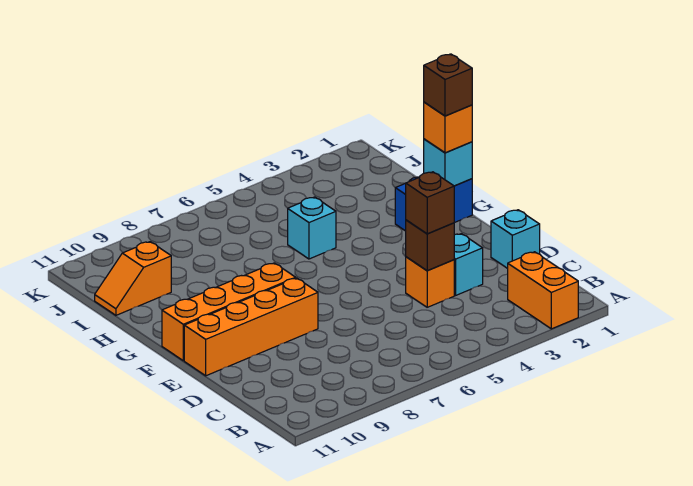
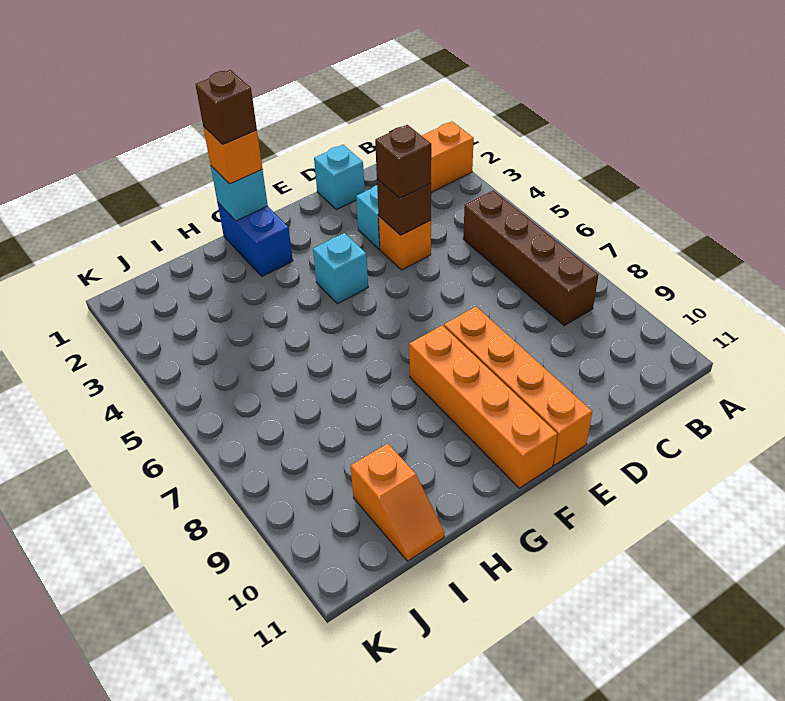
none -> brown brick B5:B8 level 1
cyan brick H5 level 1 -> cyan brick F4 level 1

